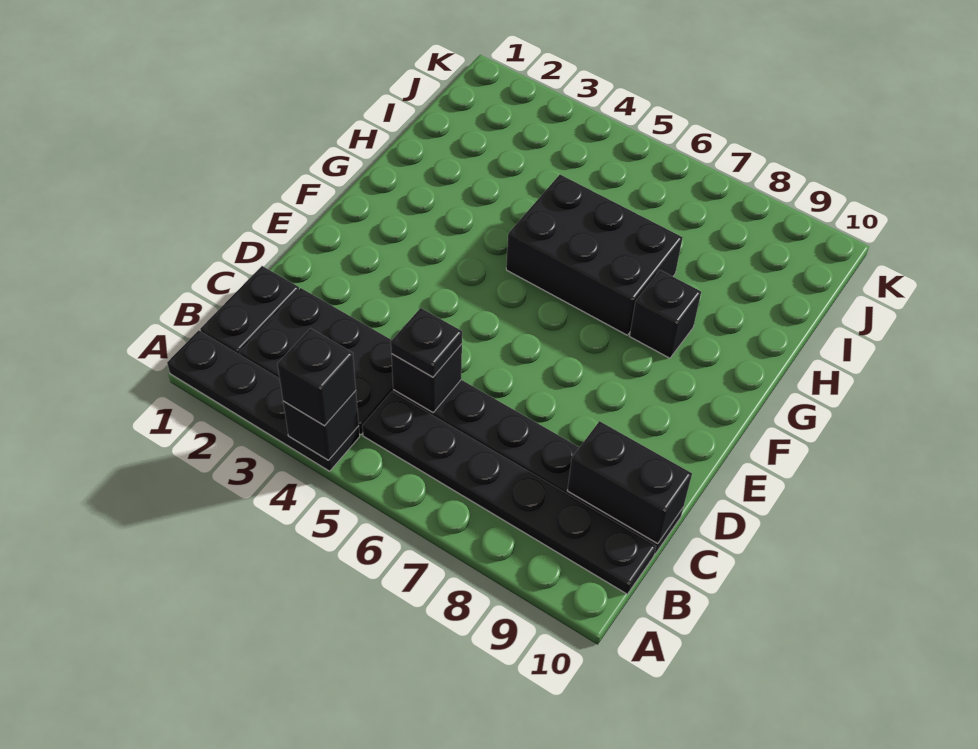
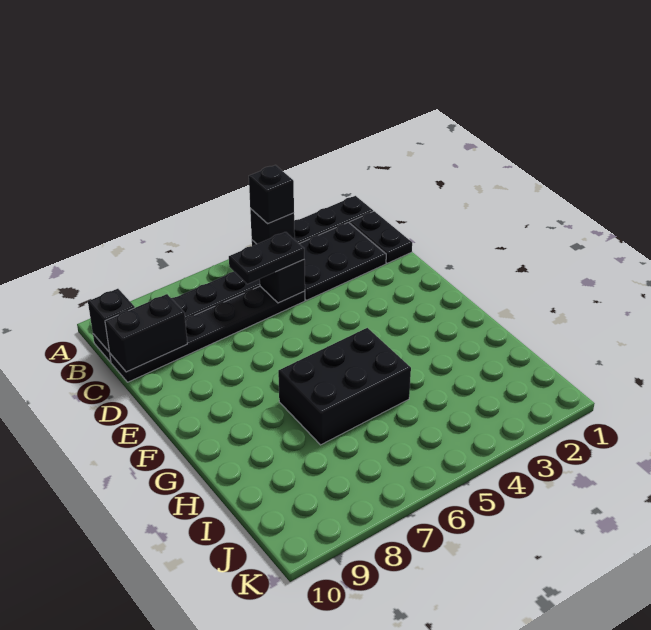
black plate C5 level 3 -> black plate C5:C6 level 3
black brick G8 level 1 -> black brick B10 level 2

